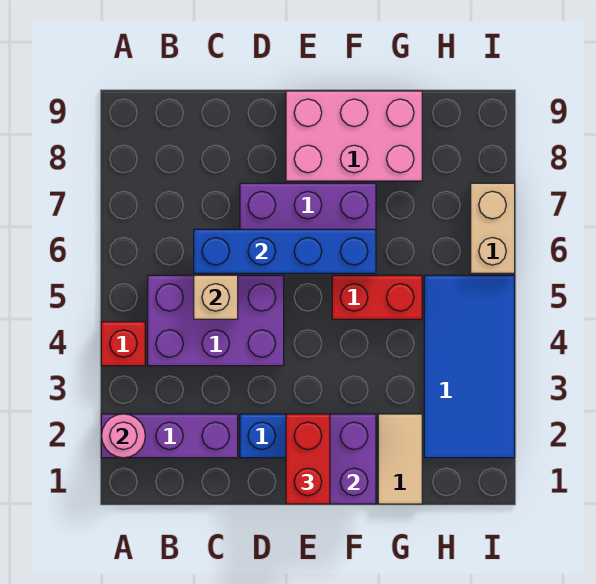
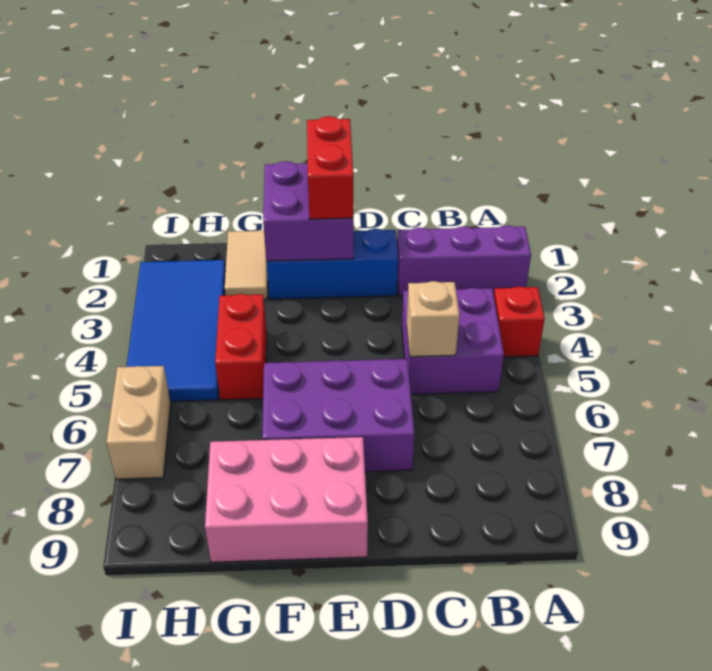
pink round brick A2 level 2 -> none
purple brick B4:D5 level 1 -> purple brick B4:C5 level 1
blue brick C6:F6 level 2 -> none
red brick F5:G5 level 1 -> red brick G4:G5 level 1

